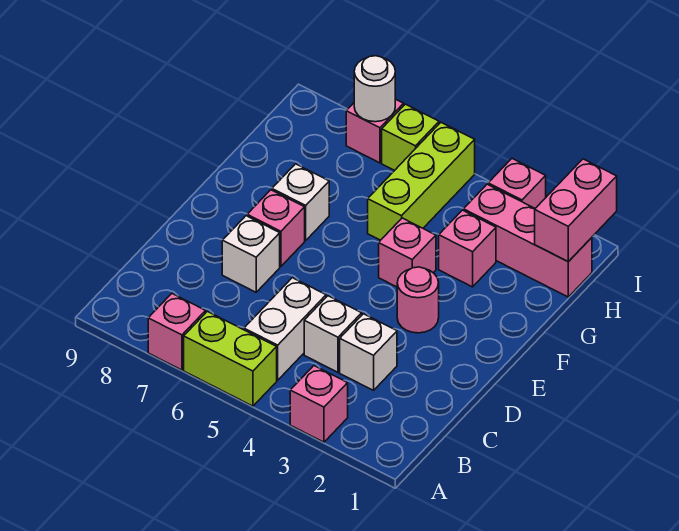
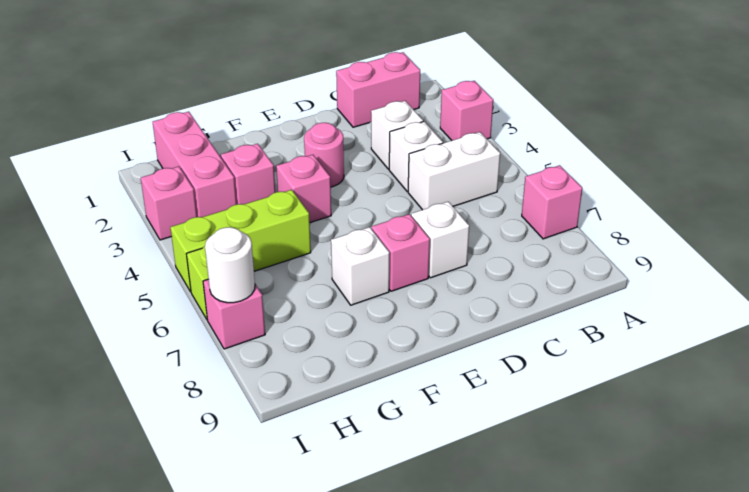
lime brick A5:A6 level 1 -> none
pink brick H1:I1 level 2 -> pink brick B1:C1 level 1

